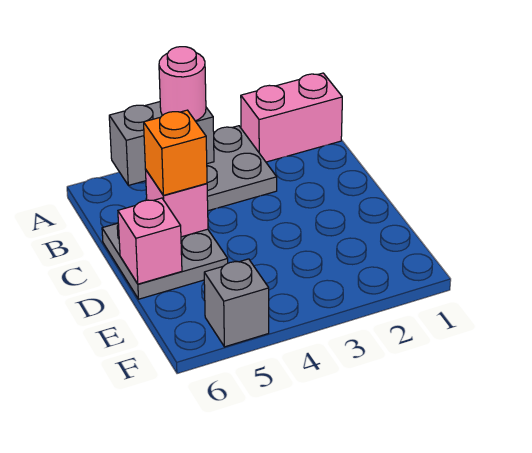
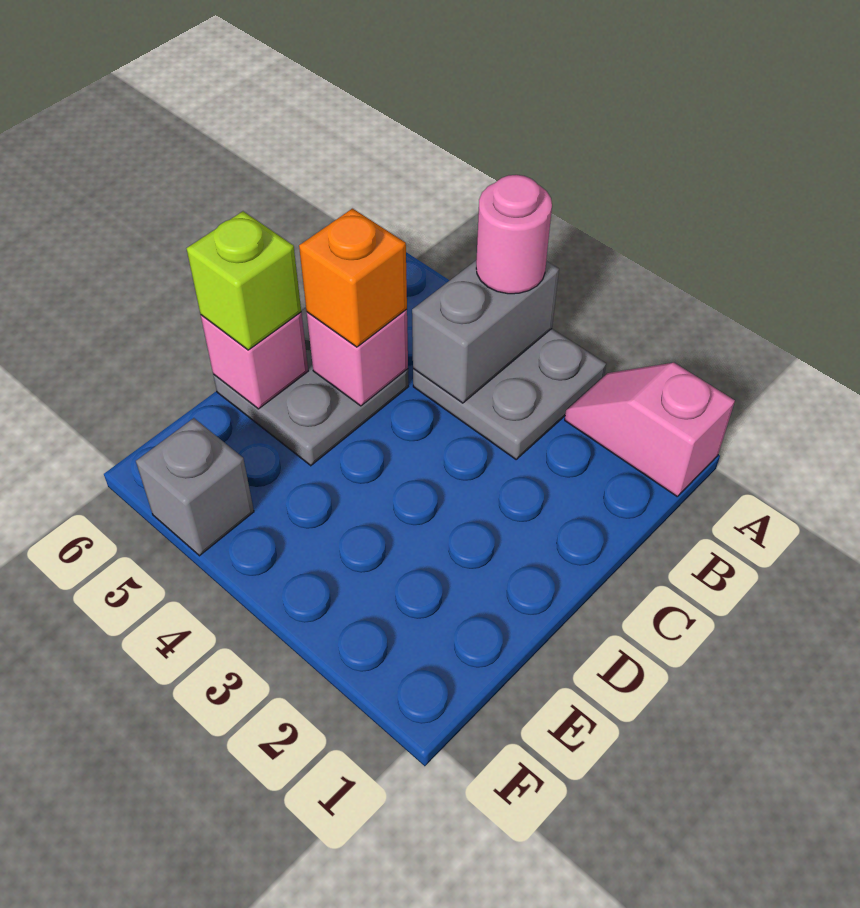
pink brick A1:A2 level 1 -> pink slope A1:A2 level 1 top 1
grey brick A4:A5 level 2 -> grey brick A4:B4 level 2
none -> lime brick D6 level 3

